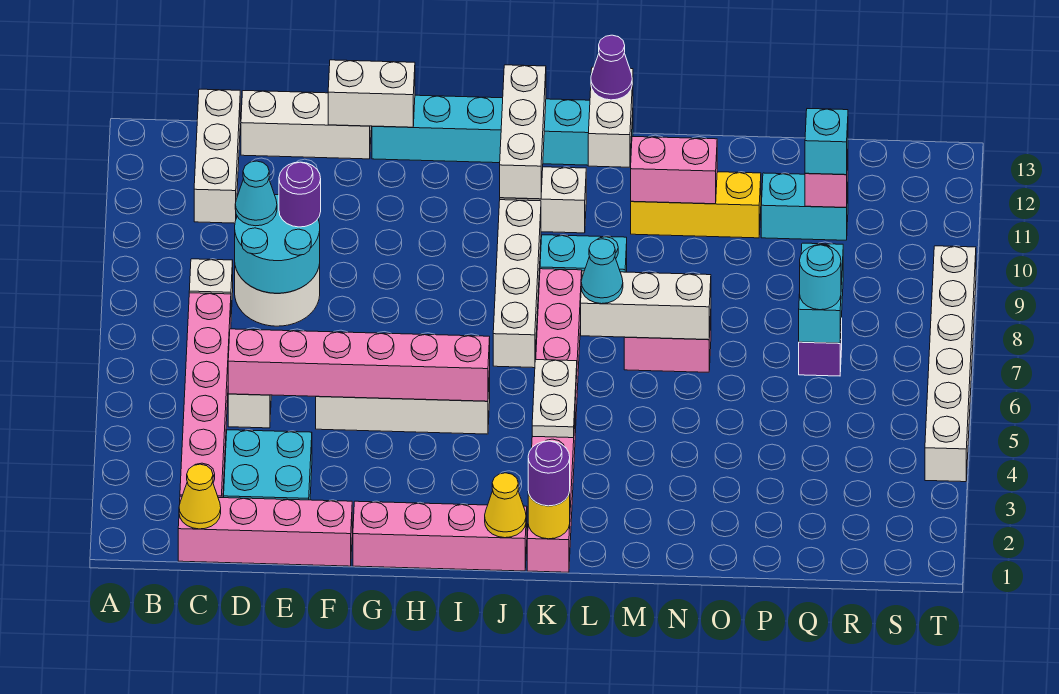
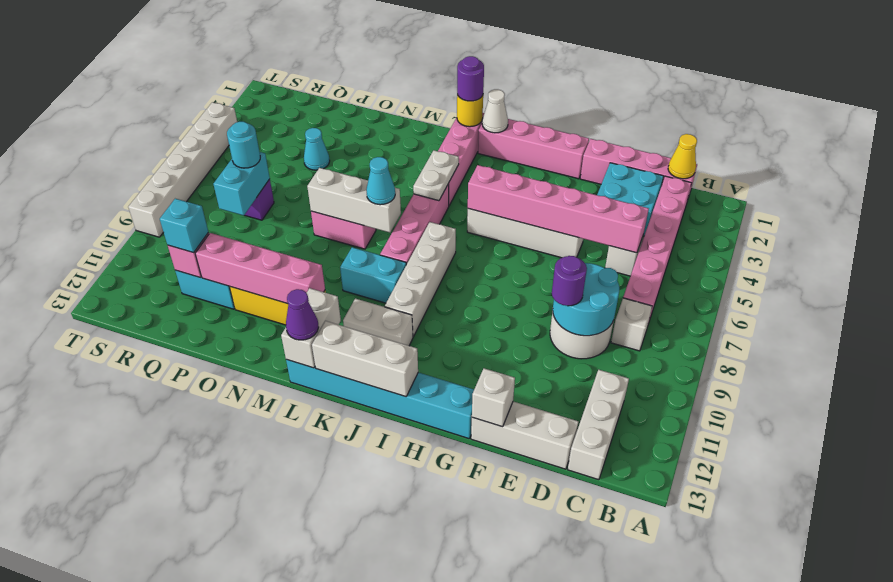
cyan cone D9 level 3 -> cyan cone P4 level 1
white brick F13:G13 level 2 -> white brick F13 level 2
yellow cone J1 level 2 -> white cone J1 level 2
white brick J11:J13 level 2 -> white brick I13:K13 level 2
pink brick M11:N11 level 2 -> pink brick M11:P11 level 2

